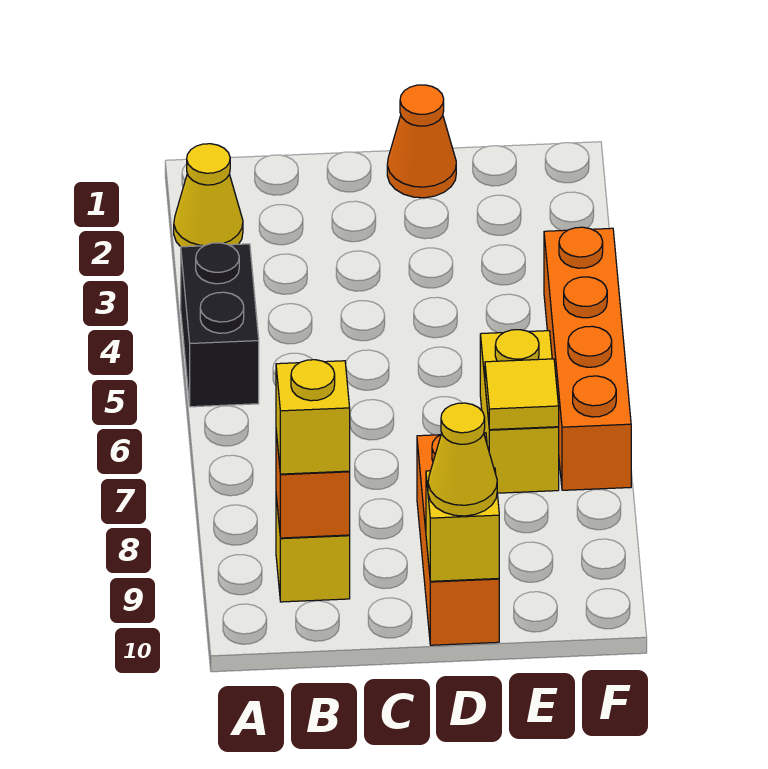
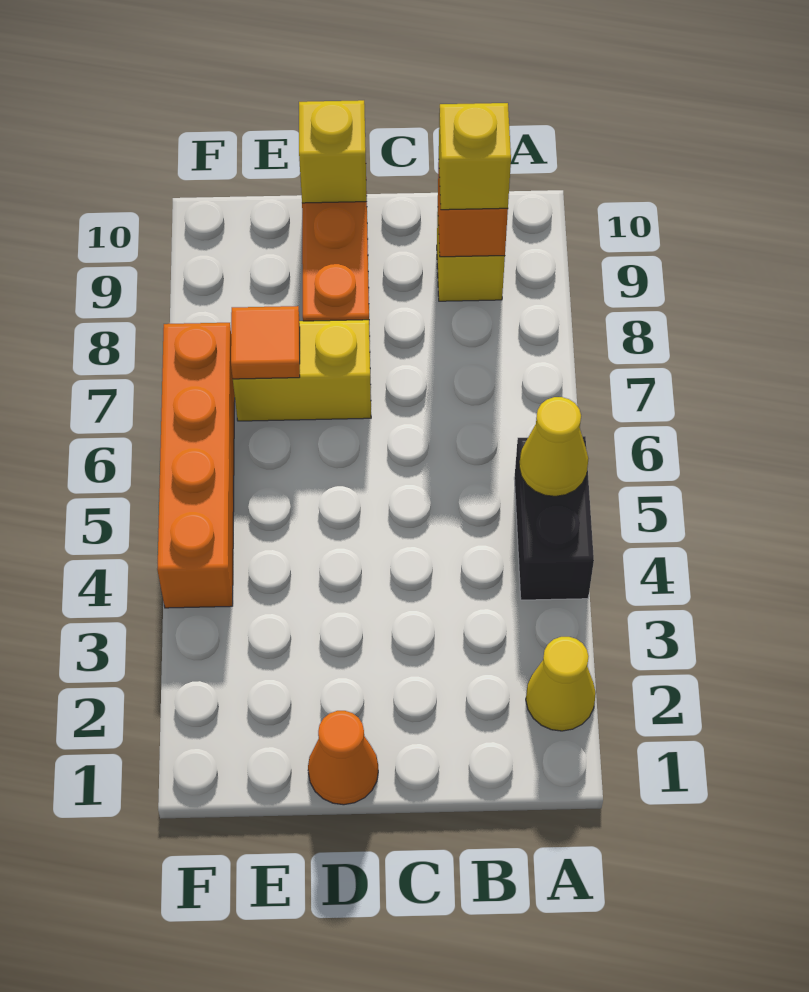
yellow cone D10 level 3 -> yellow cone A5 level 2
yellow brick E6:E7 level 1 -> yellow brick D7:E7 level 1
yellow tile E7 level 2 -> orange tile E7 level 2

